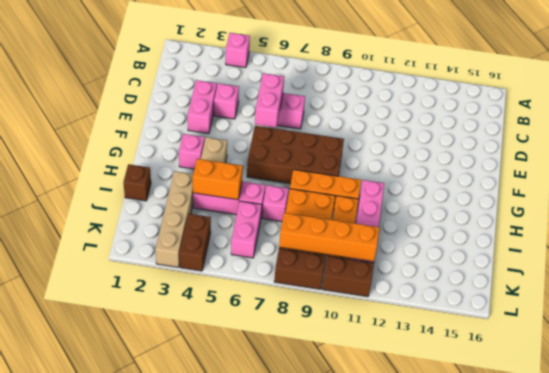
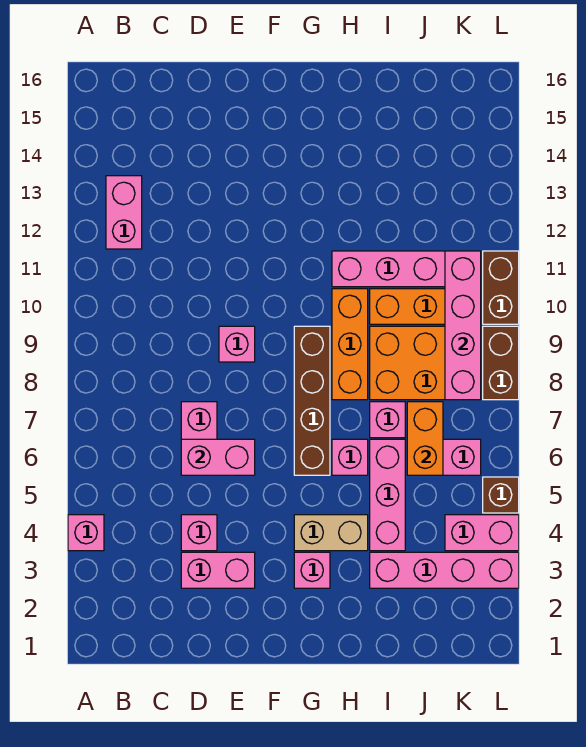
none -> pink brick B12:B13 level 1
none -> pink brick E9 level 1
brown brick F6:G9 level 1 -> brown brick G6:G9 level 1
none -> pink brick H6 level 1
brown brick I1 level 1 -> brown brick L5 level 1
tan brick I3:L3 level 1 -> pink brick I3:L3 level 1
orange brick I4:I5 level 2 -> orange brick J6:J7 level 2
brown brick K4:L4 level 1 -> pink brick K4:L4 level 1
orange brick K8:K11 level 2 -> pink brick K8:K11 level 2

